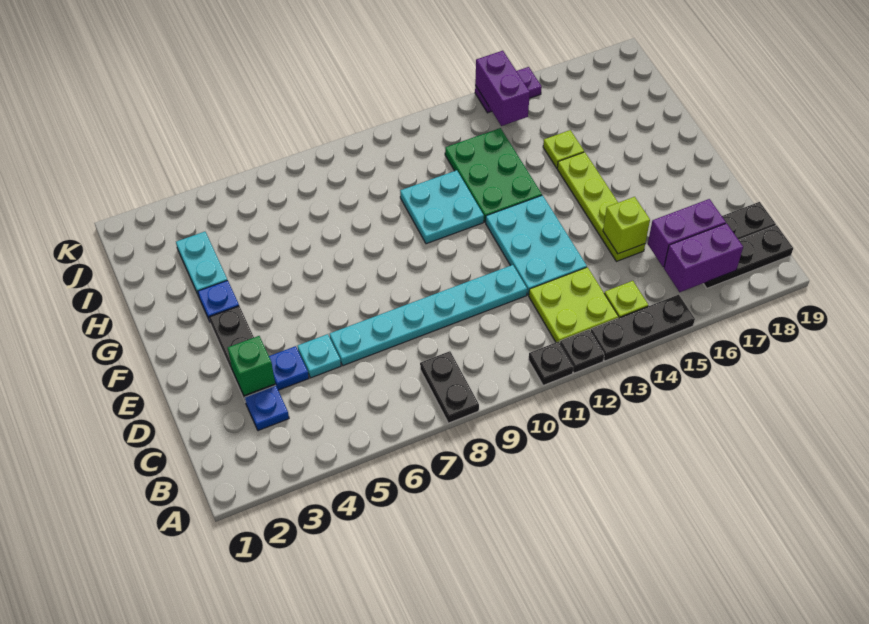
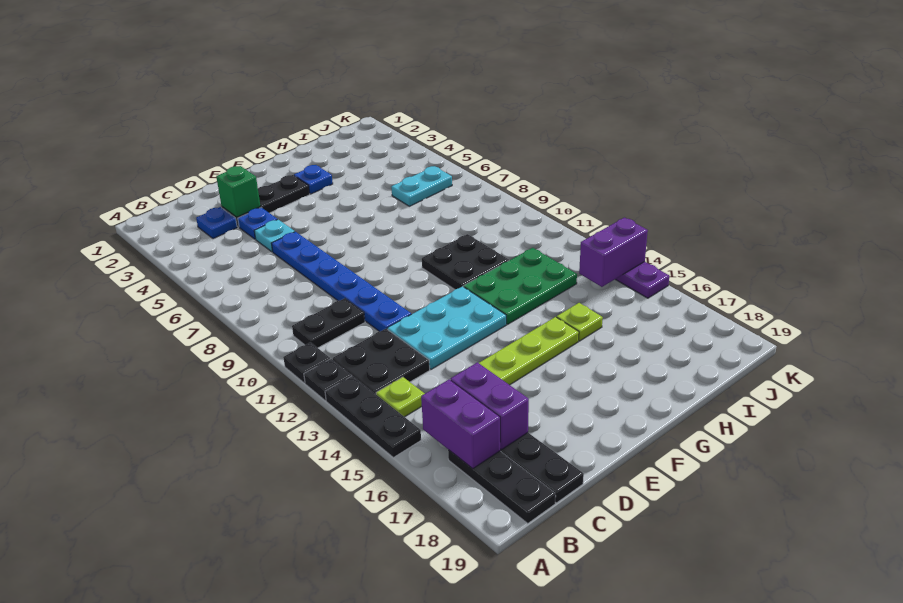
black plate A8:B8 level 1 -> black plate B10:C10 level 1
lime plate B12:C13 level 1 -> black plate B12:C13 level 1
cyan plate D6:D11 level 1 -> blue plate D6:D11 level 1
lime brick D15 level 2 -> none
cyan plate G10:H11 level 1 -> black plate G10:H11 level 1
cyan plate H3:I3 level 1 -> cyan plate I6:J6 level 1

